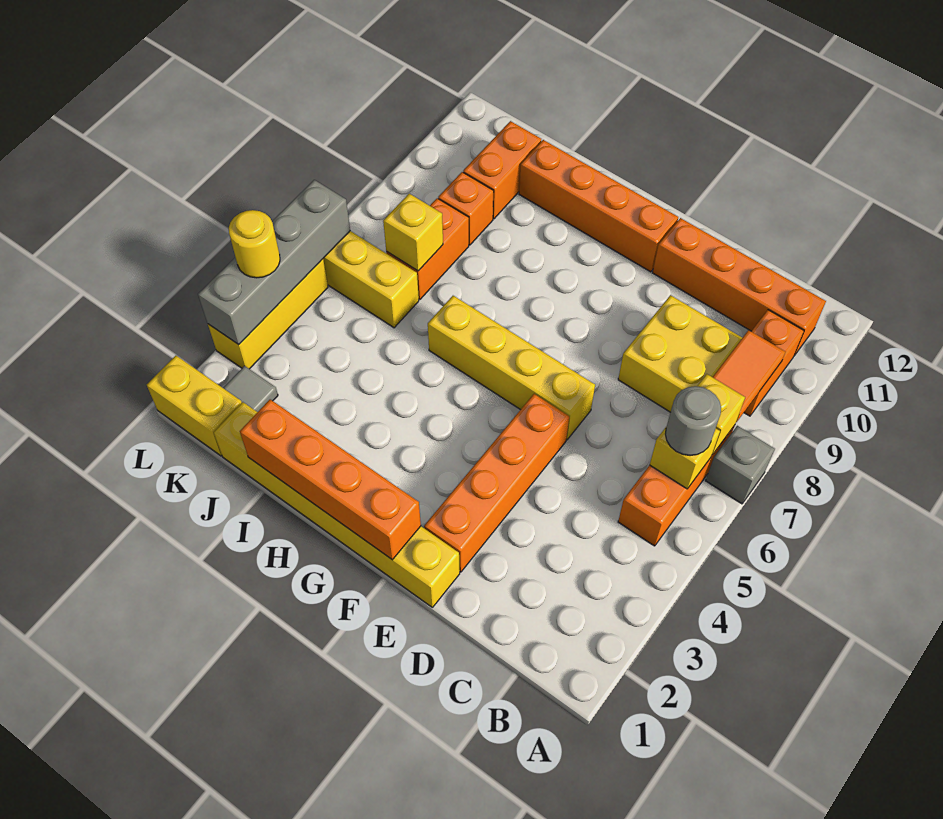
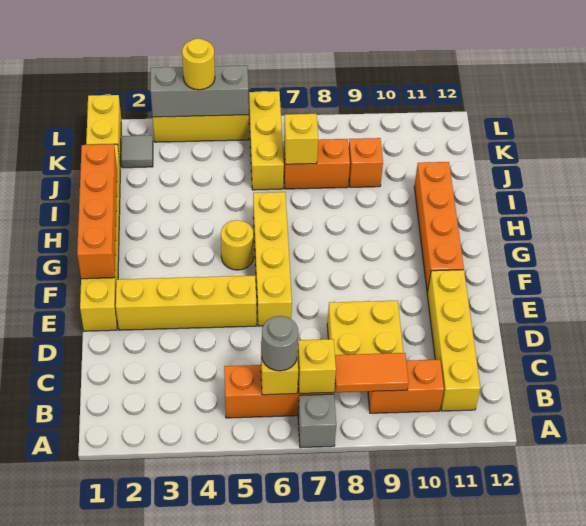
orange brick B11:E11 level 1 -> yellow brick B11:E11 level 1
orange brick E2:E5 level 1 -> yellow brick E2:E5 level 1
none -> yellow round brick G5 level 1
orange brick J10:J11 level 1 -> none
grey brick L3:L6 level 2 -> grey brick L3:L5 level 2

